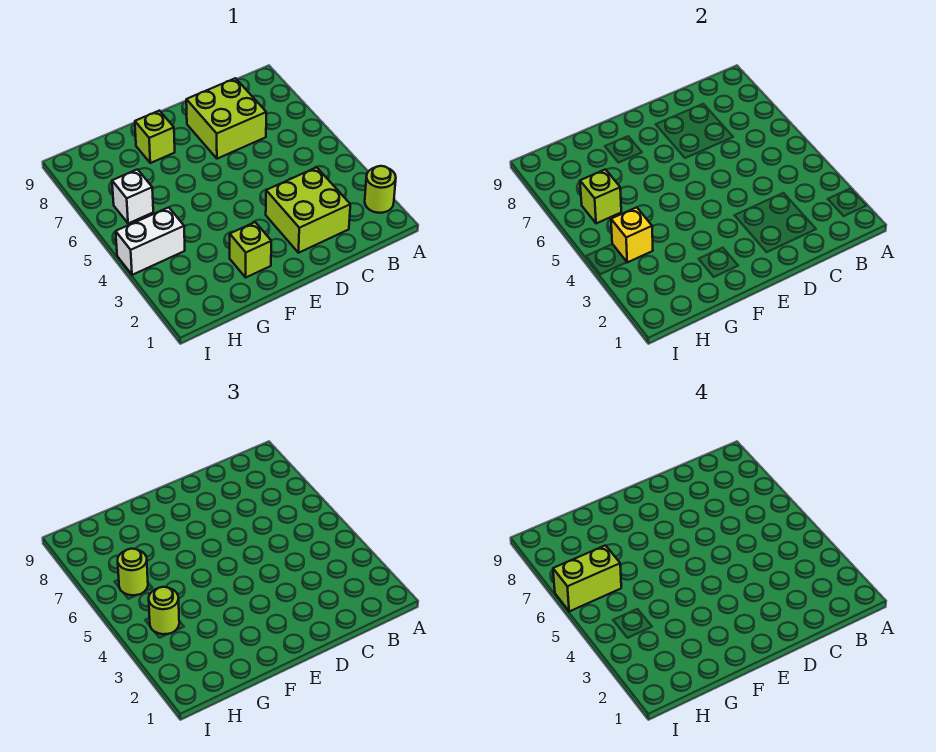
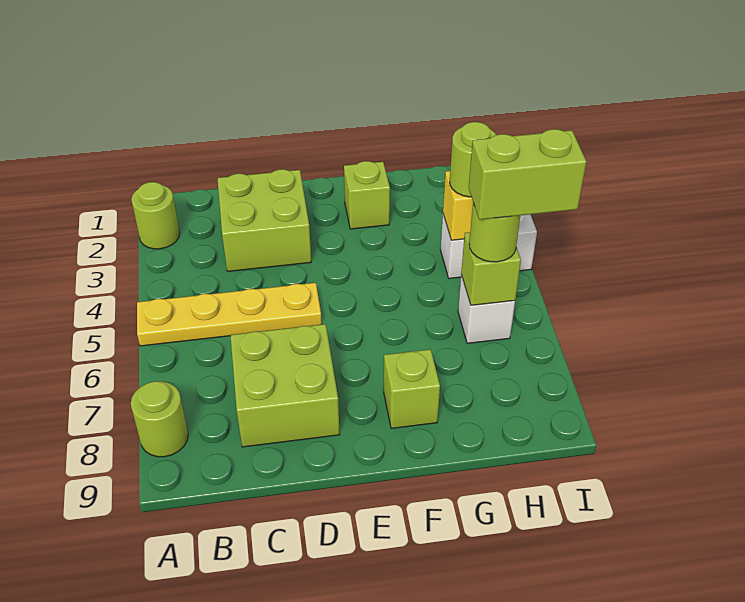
none -> yellow plate A5:D5 level 1
none -> lime round brick A8 level 1

